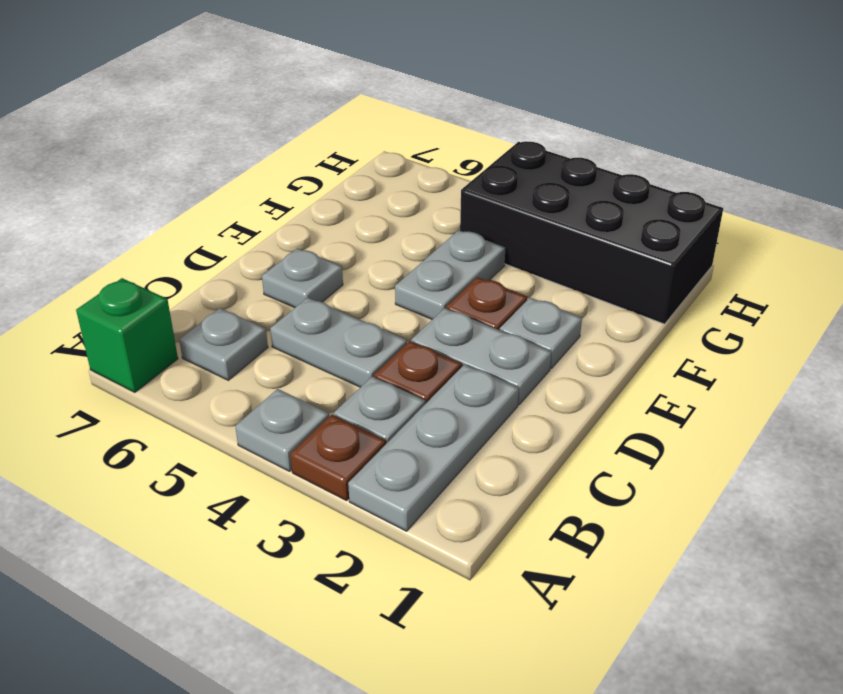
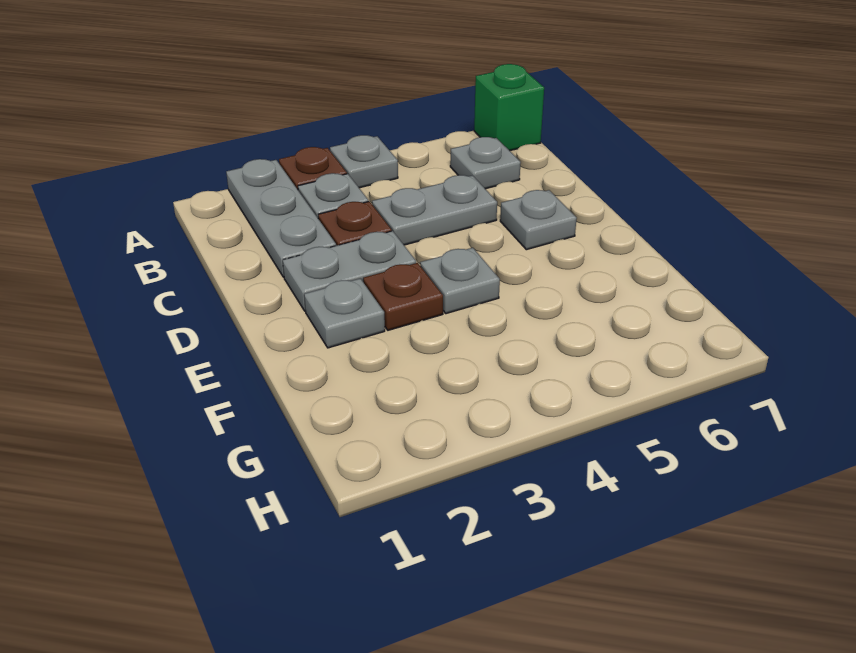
grey plate E4:F4 level 1 -> grey plate E4 level 1
black brick G1:H4 level 1 -> none

